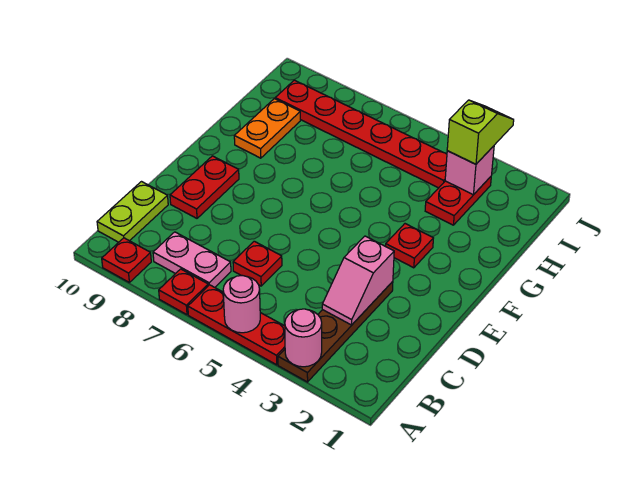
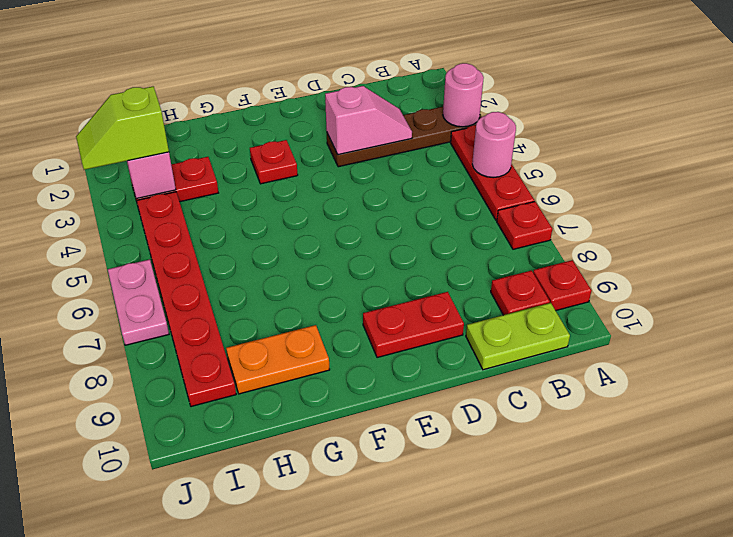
pink plate B7:B8 level 1 -> pink plate J6:J7 level 1
red plate C6 level 1 -> red plate B9 level 1

